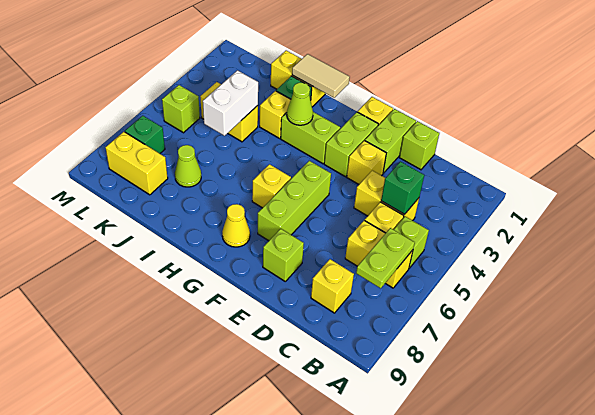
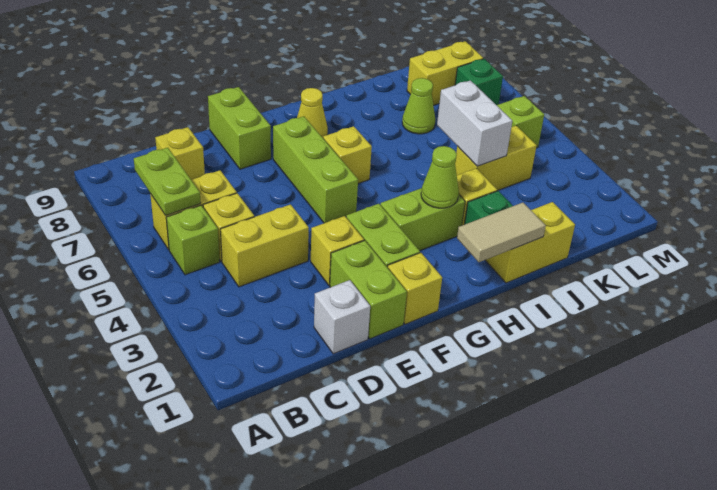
green brick C4 level 2 -> none
lime brick D1 level 1 -> white brick D1 level 1
lime brick E8 level 1 -> lime brick E8:E9 level 1

